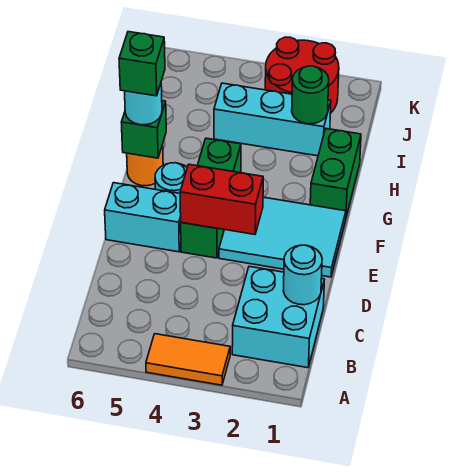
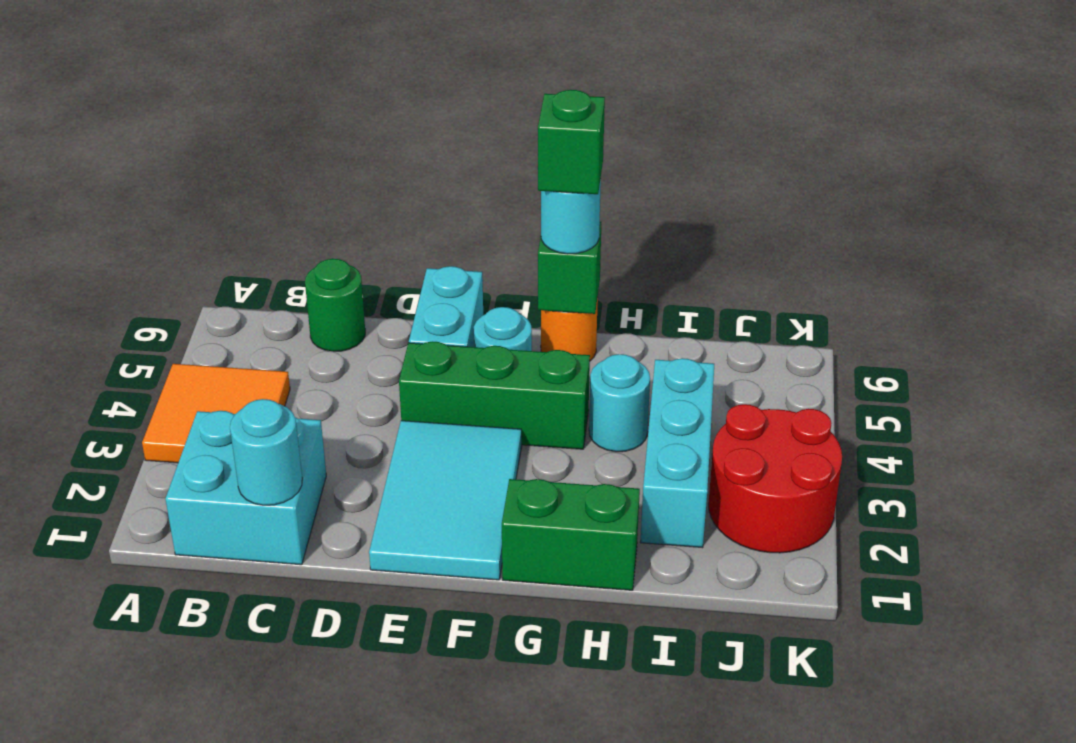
orange tile A3:A4 level 1 -> orange tile A3:B4 level 1
red brick E3:E4 level 2 -> none
none -> cyan round brick H4 level 1
green round brick I2 level 2 -> green round brick C6 level 1

